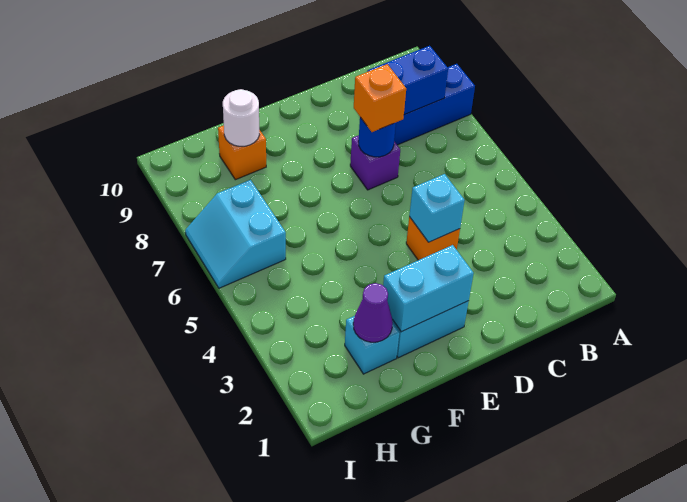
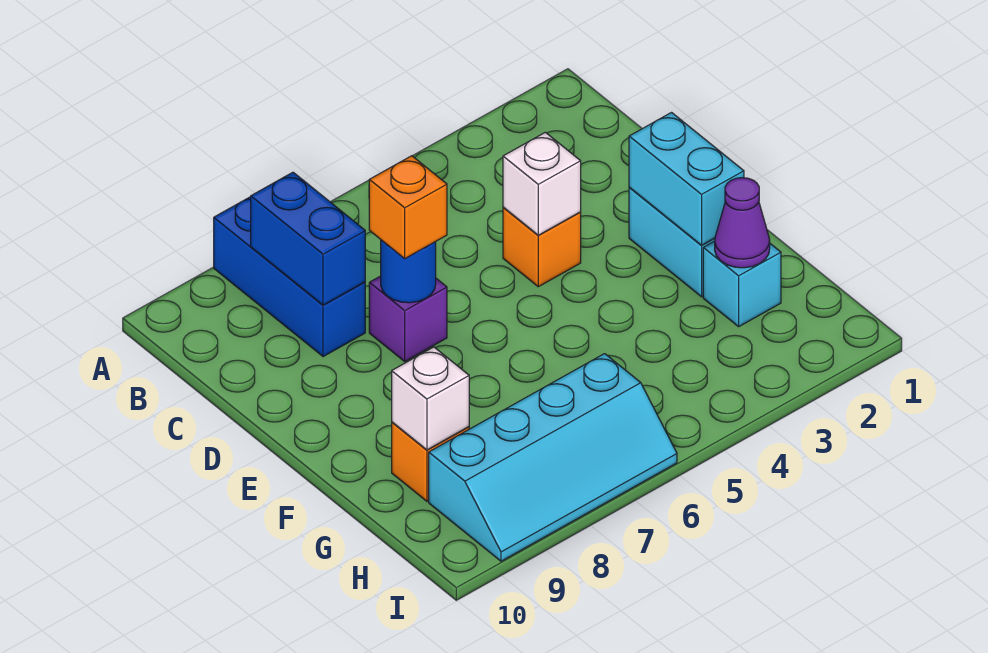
cyan brick D4 level 2 -> white brick D4 level 2
white round brick G9 level 2 -> white brick G9 level 2
cyan slope H6:I7 level 1 top H -> cyan slope H6:I9 level 1 top H

